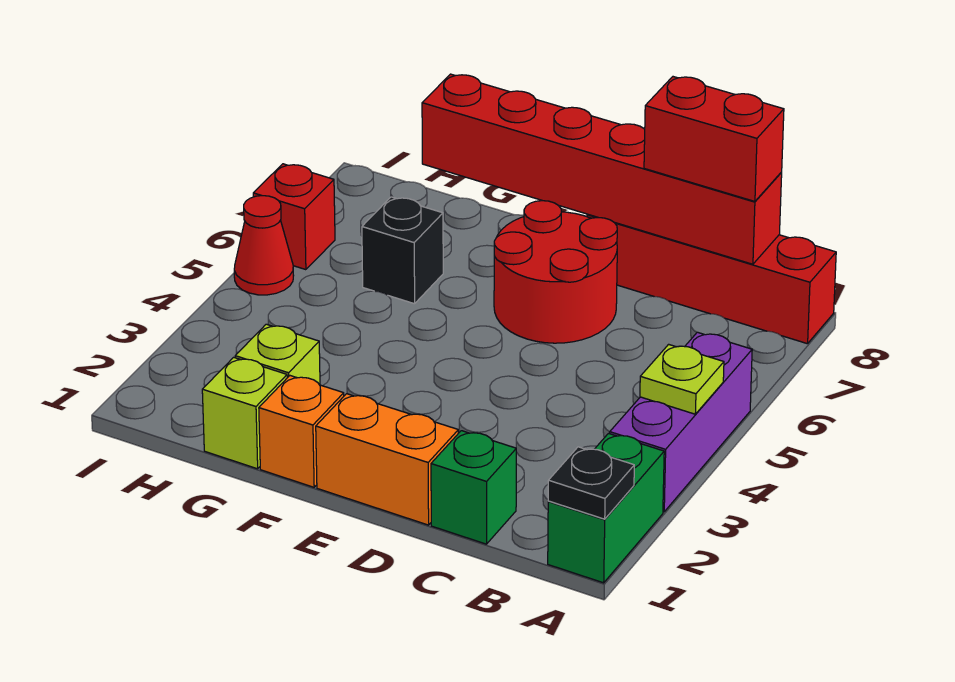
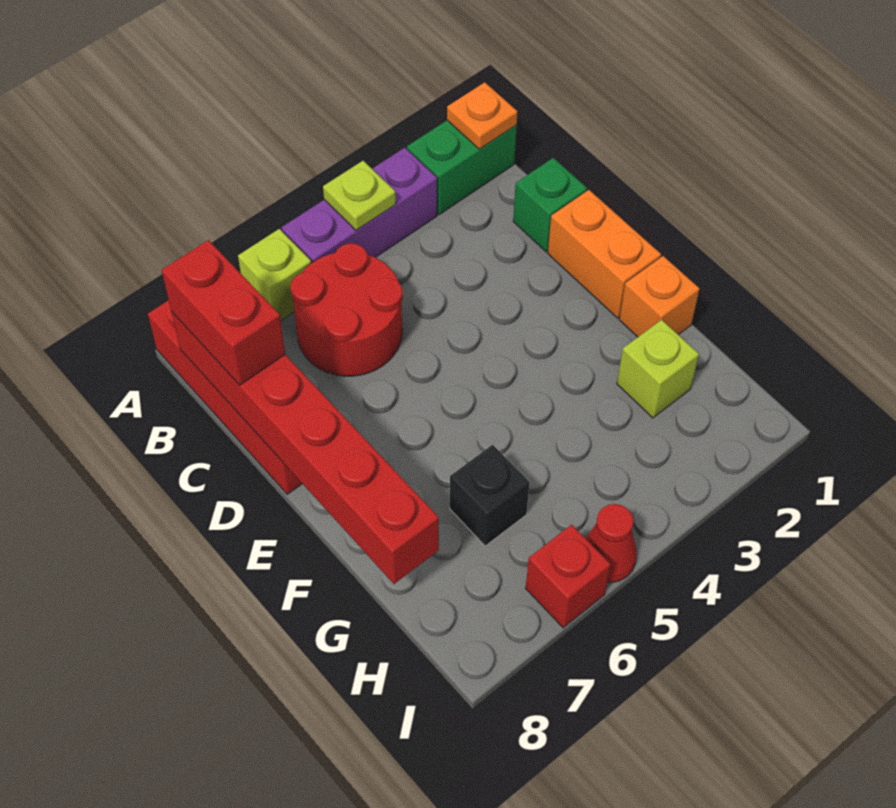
black plate A1 level 2 -> orange plate A1 level 2
red round brick D6:E7 level 1 -> red round brick B5:C6 level 1
lime brick G1 level 1 -> lime brick A6 level 1

